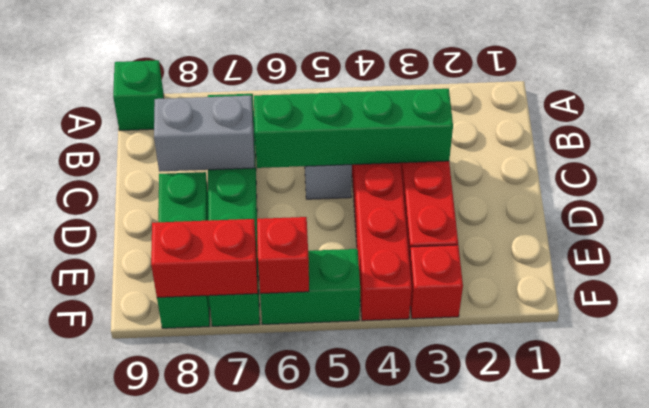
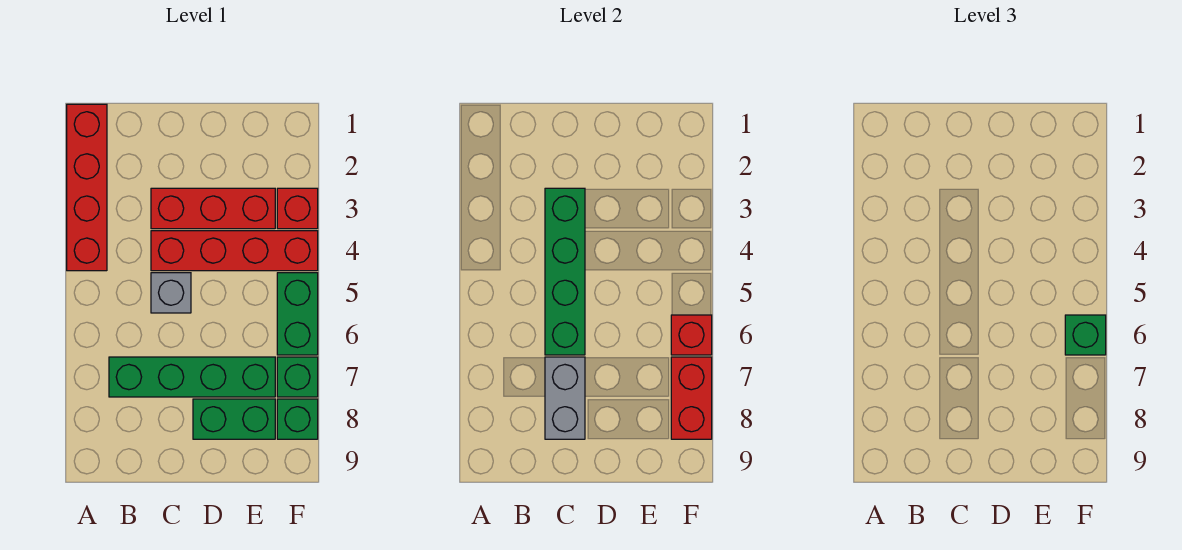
none -> red brick A1:A4 level 1
green brick A9 level 1 -> green brick F6 level 3

